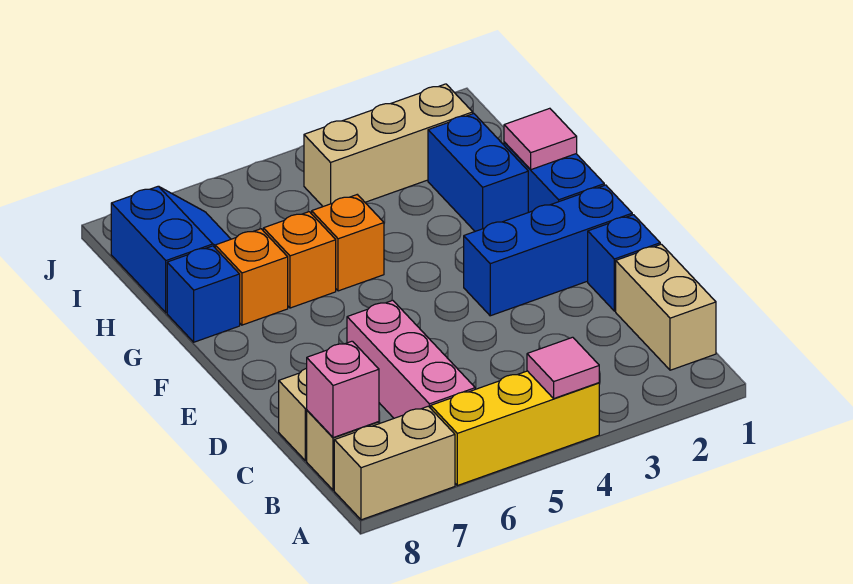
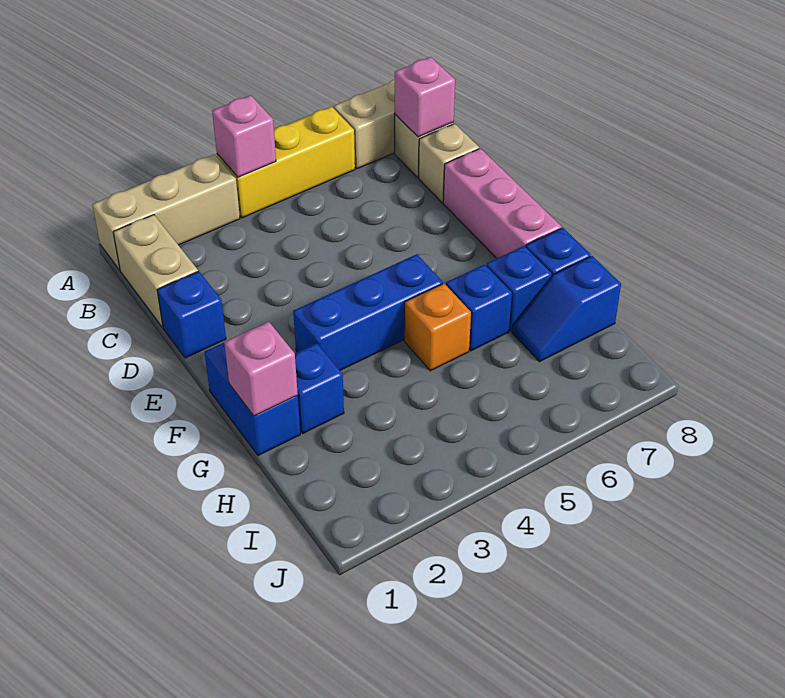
pink tile A4 level 2 -> pink brick A4 level 2
pink brick B6:D6 level 1 -> pink brick D8:F8 level 1
blue brick E1:E3 level 1 -> blue brick F3:F5 level 1
pink tile G1 level 2 -> pink brick G1 level 2
blue brick G2:H2 level 1 -> blue brick G2 level 1
orange brick G6 level 1 -> blue brick G6 level 1
orange brick G7 level 1 -> blue brick G7 level 1
blue slope H7:I8 level 1 top 8 -> blue slope H7:H8 level 1 top 8
tan brick I2:I4 level 1 -> tan brick A1:A3 level 1

